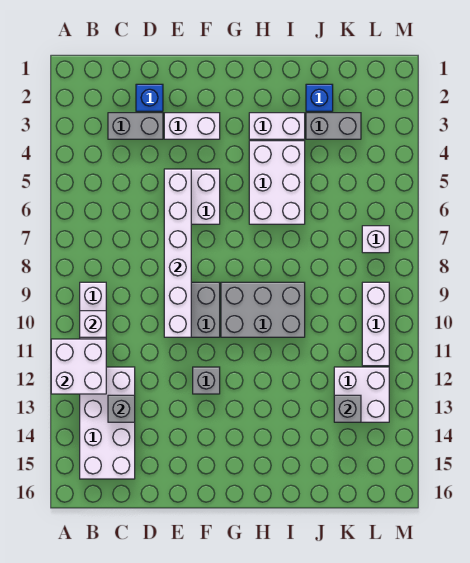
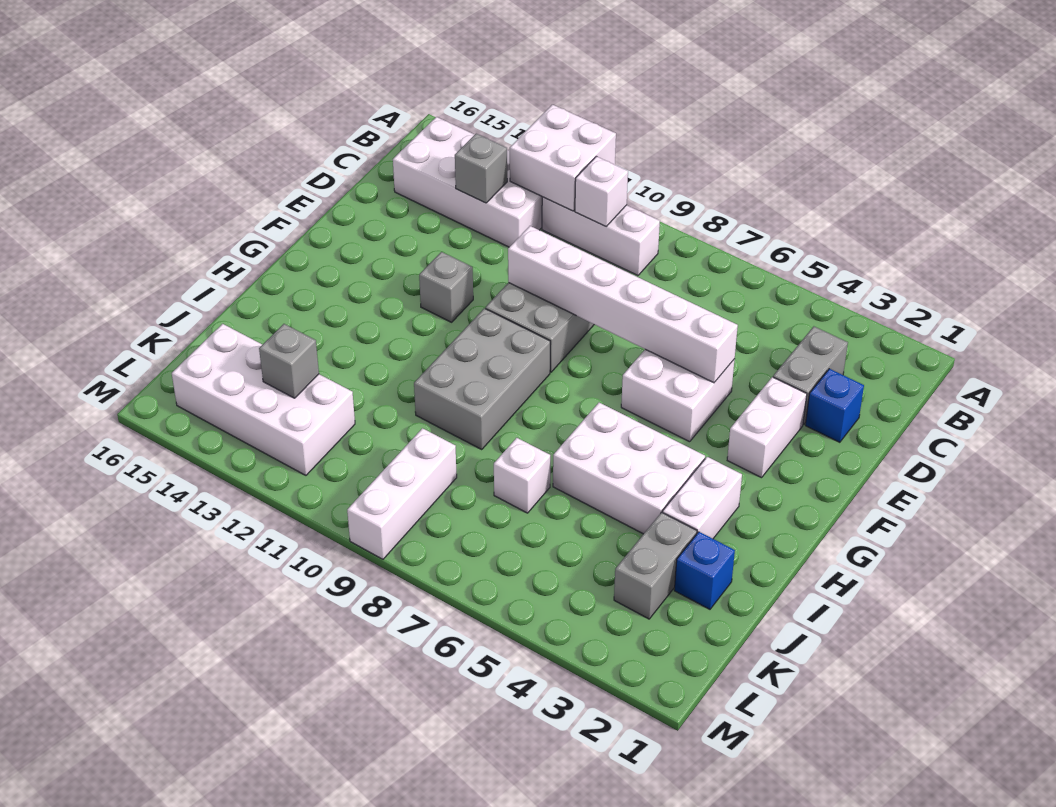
white brick K12:L13 level 1 -> white brick K12:L15 level 1
white brick L7 level 1 -> white brick J7 level 1
white brick L9:L11 level 1 -> white brick K9:M9 level 1

